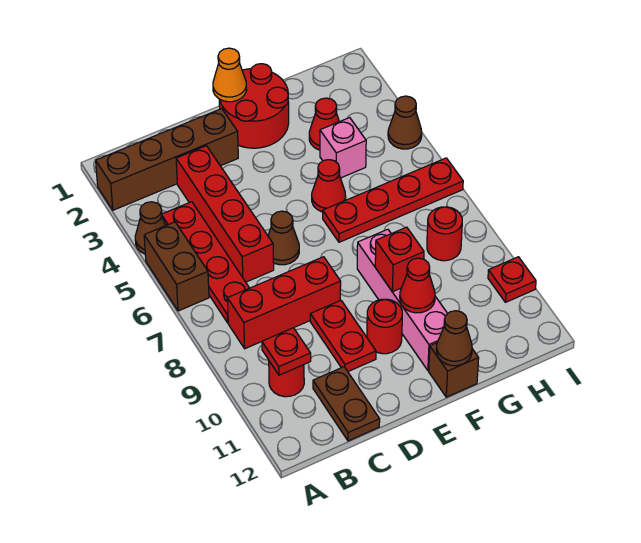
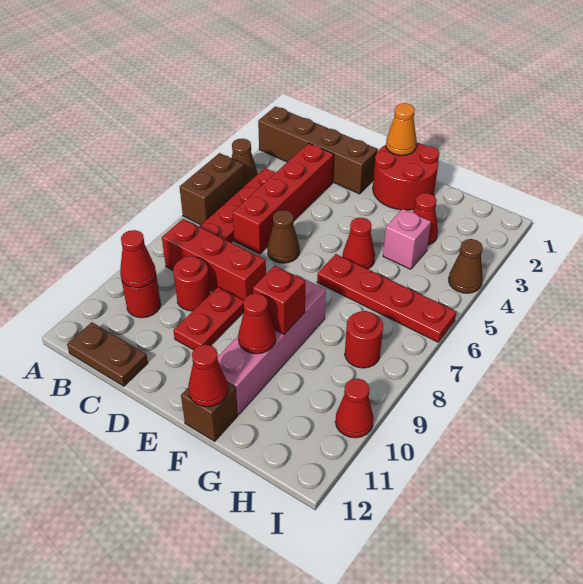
red plate B10 level 2 -> red cone B10 level 2
brown plate C11:C12 level 1 -> brown plate B12:C12 level 1
red round brick E10 level 1 -> red round brick C9 level 1
brown cone F12 level 2 -> red cone F12 level 2
red plate I10 level 1 -> red cone I10 level 1

